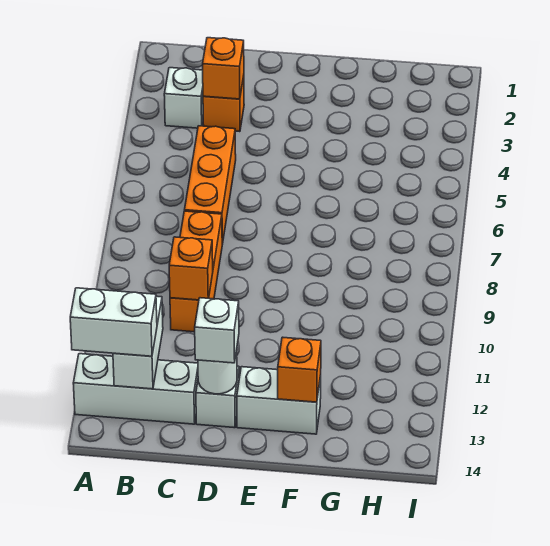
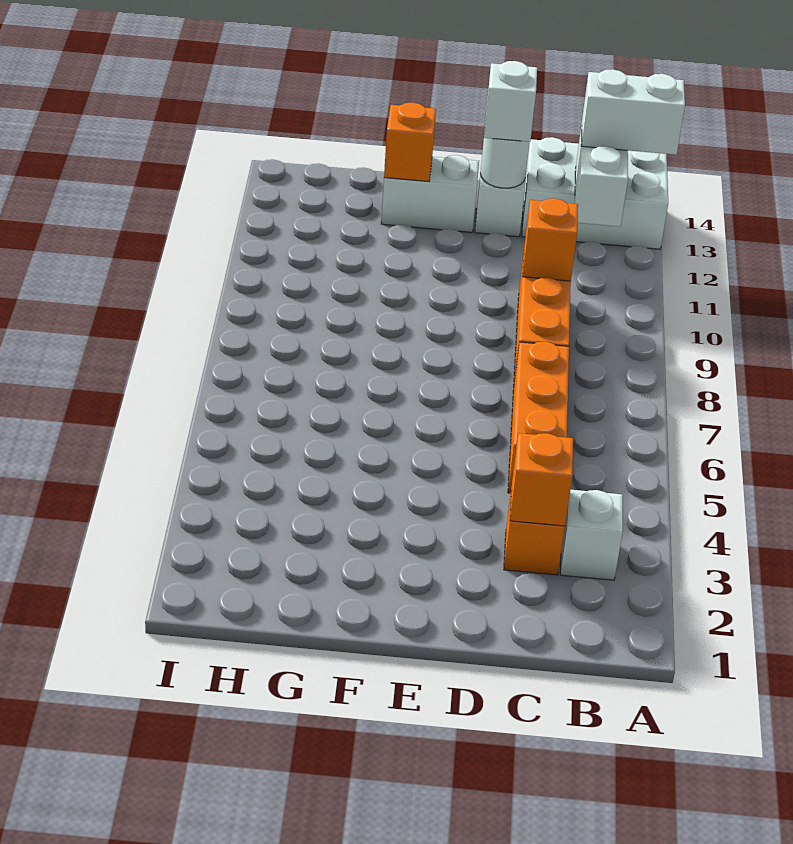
white brick A13:C13 level 1 -> white brick A13:C14 level 1

